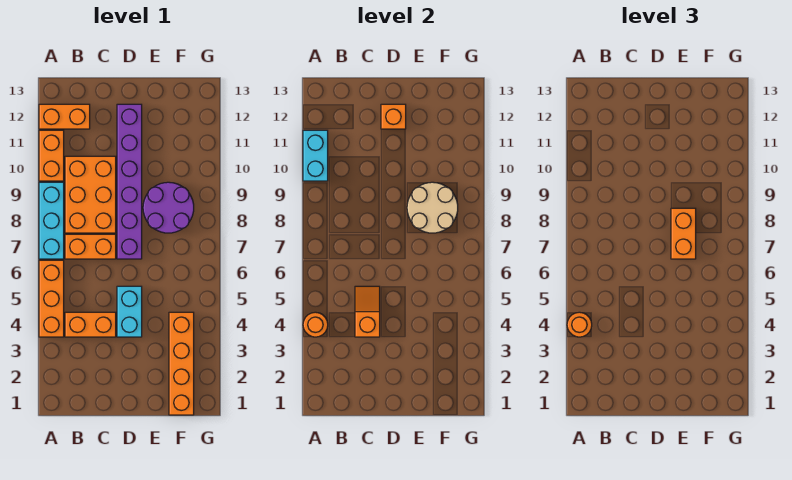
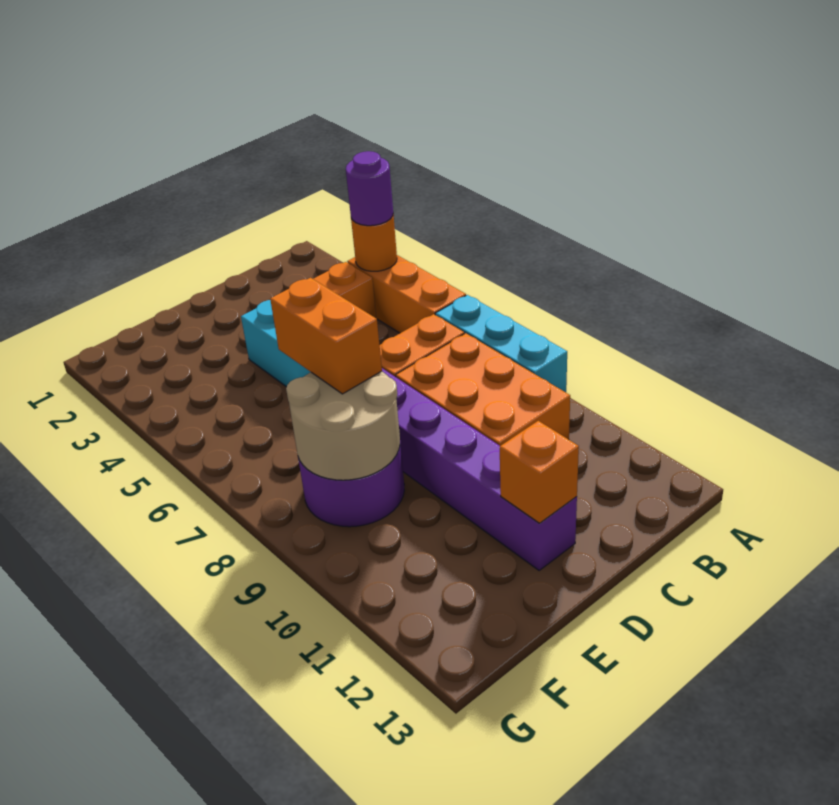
orange round brick A4 level 3 -> purple round brick A4 level 3
orange brick A10:A11 level 1 -> none
cyan brick A10:A11 level 2 -> none
orange brick A12:B12 level 1 -> none
orange slope C4:C5 level 2 top 4 -> none
orange brick F1:F4 level 1 -> none

